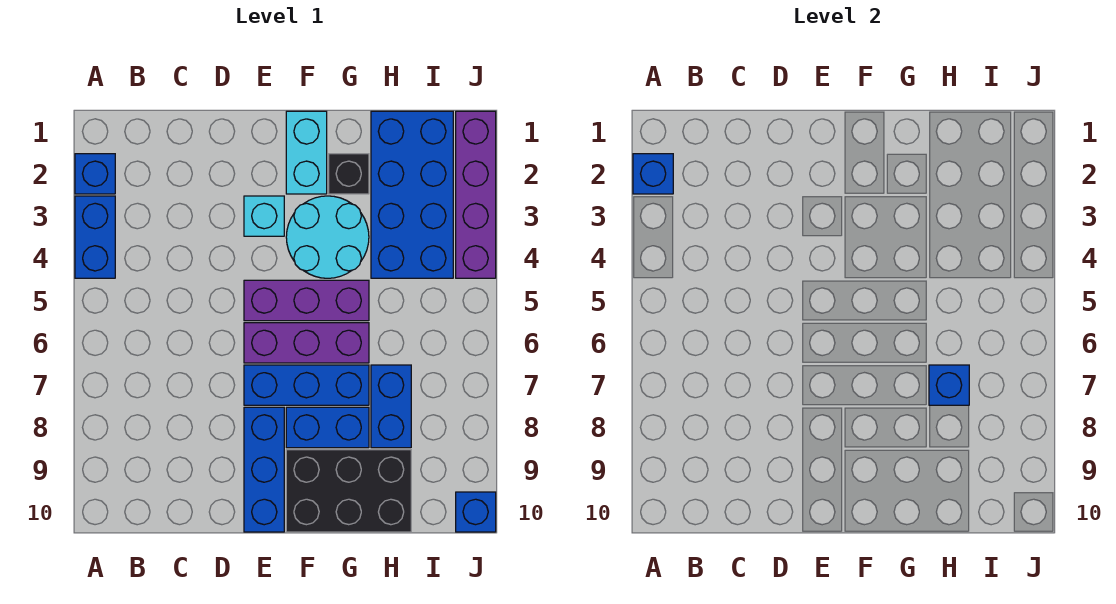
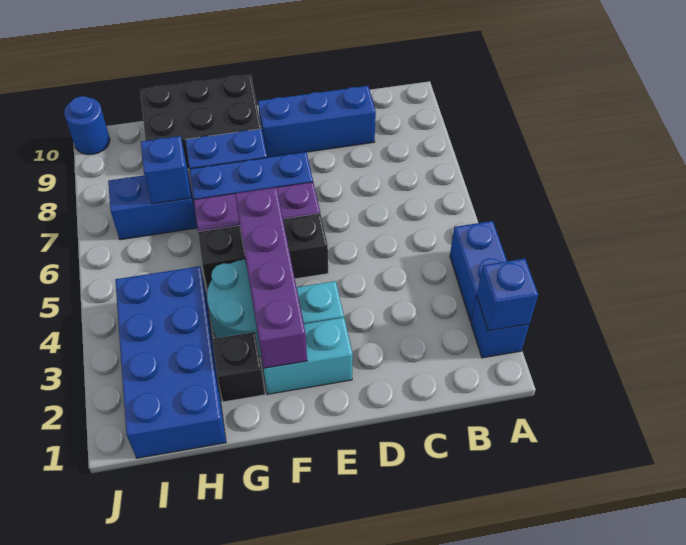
purple brick E5:G5 level 1 -> black brick E5:G5 level 1
blue brick E8:E10 level 1 -> blue brick C9:E9 level 1
cyan brick F1:F2 level 1 -> cyan brick E2:F2 level 1
blue brick H7:H8 level 1 -> blue brick H7:I7 level 1
purple brick J1:J4 level 1 -> purple brick F2:F5 level 2
blue brick J10 level 1 -> blue round brick J10 level 1

